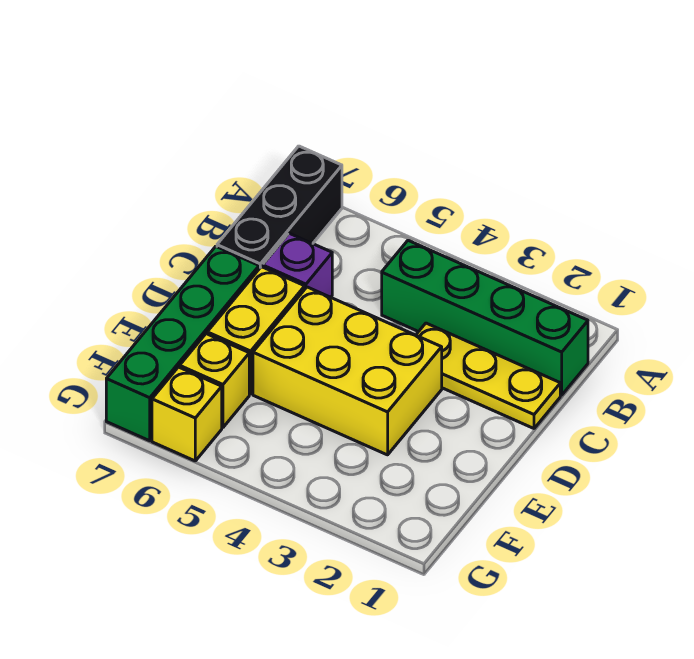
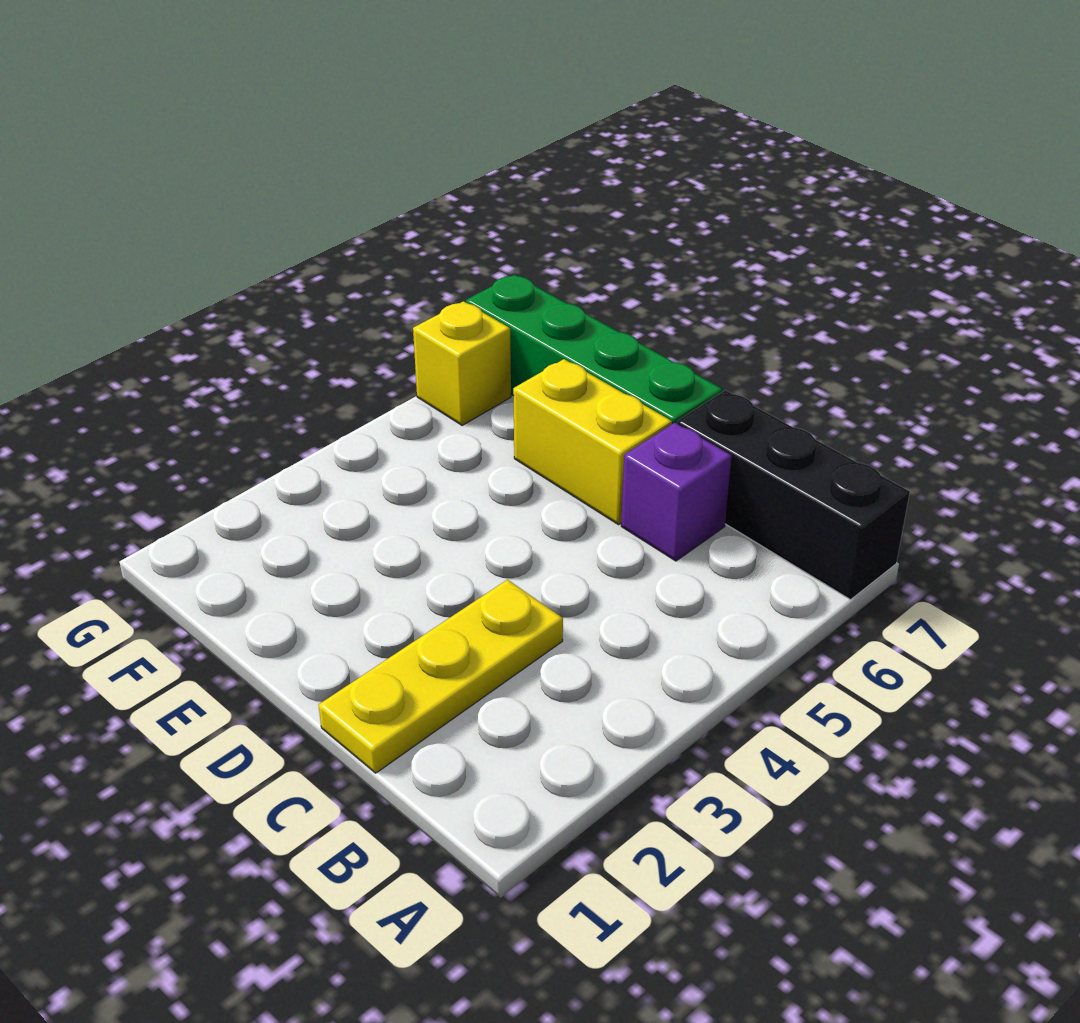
green brick B1:B4 level 1 -> none
yellow brick D3:E5 level 1 -> none
yellow brick F6 level 1 -> none

